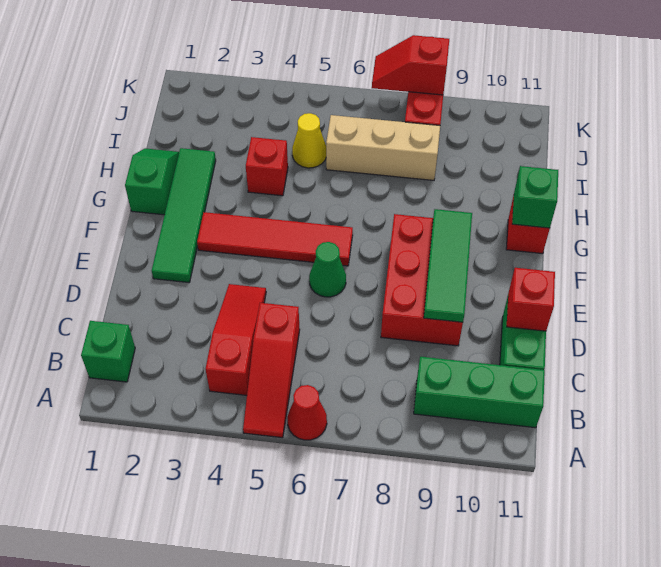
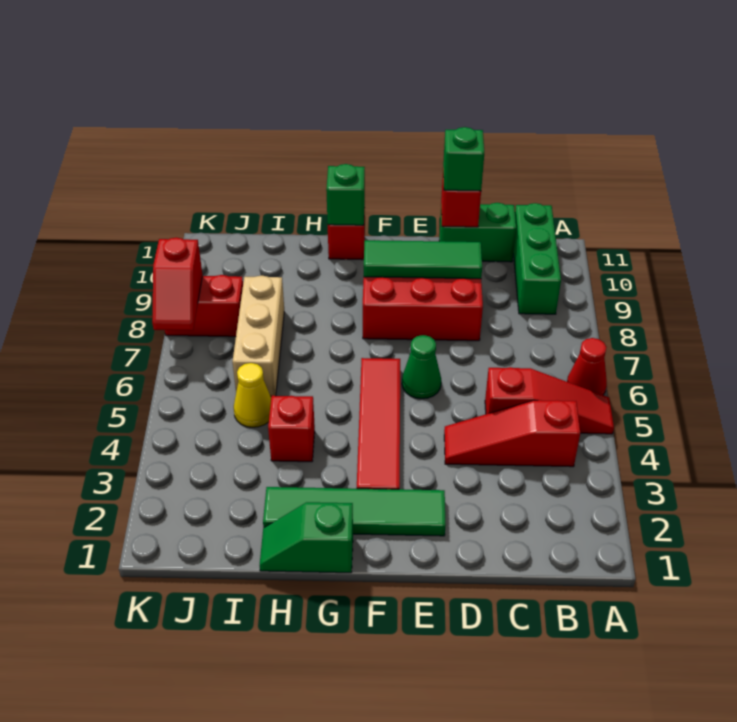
green brick B1 level 1 -> green brick D11 level 3

